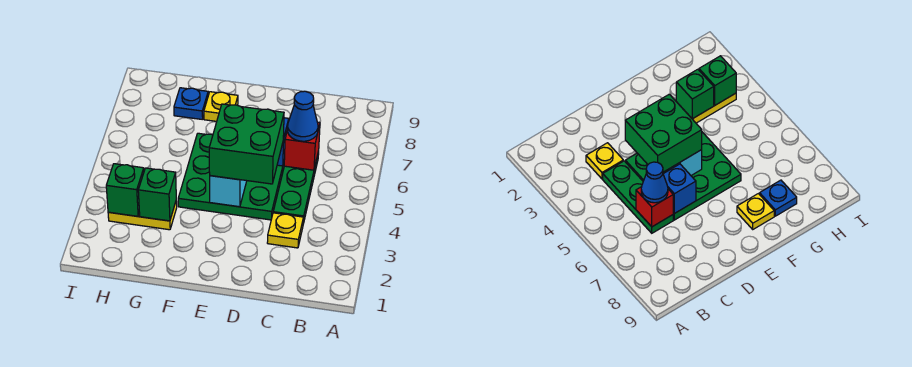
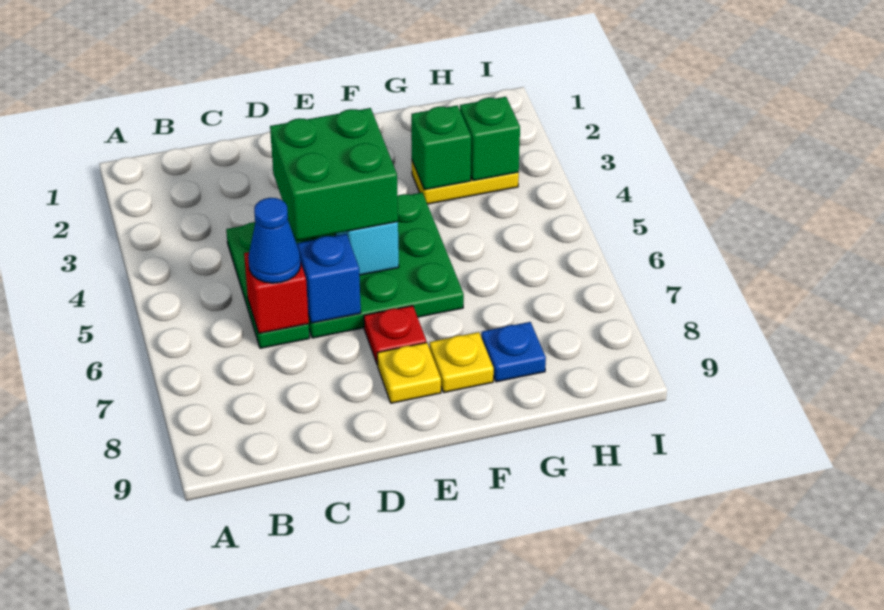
yellow plate C3 level 1 -> yellow plate E8 level 1
none -> red plate E7 level 1

